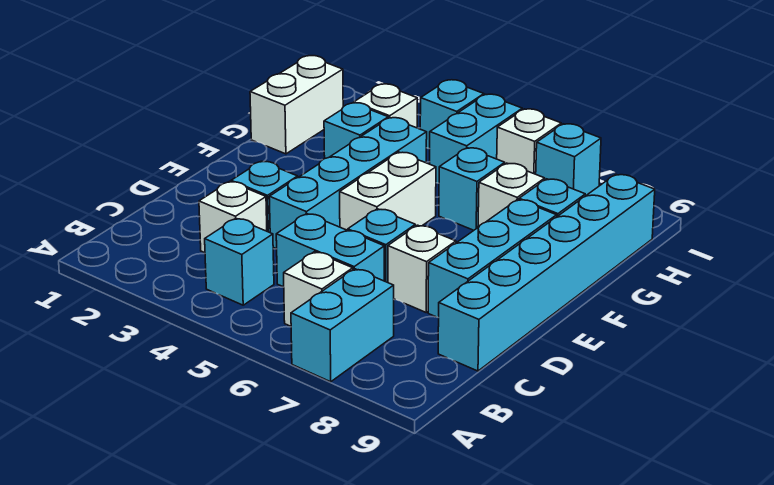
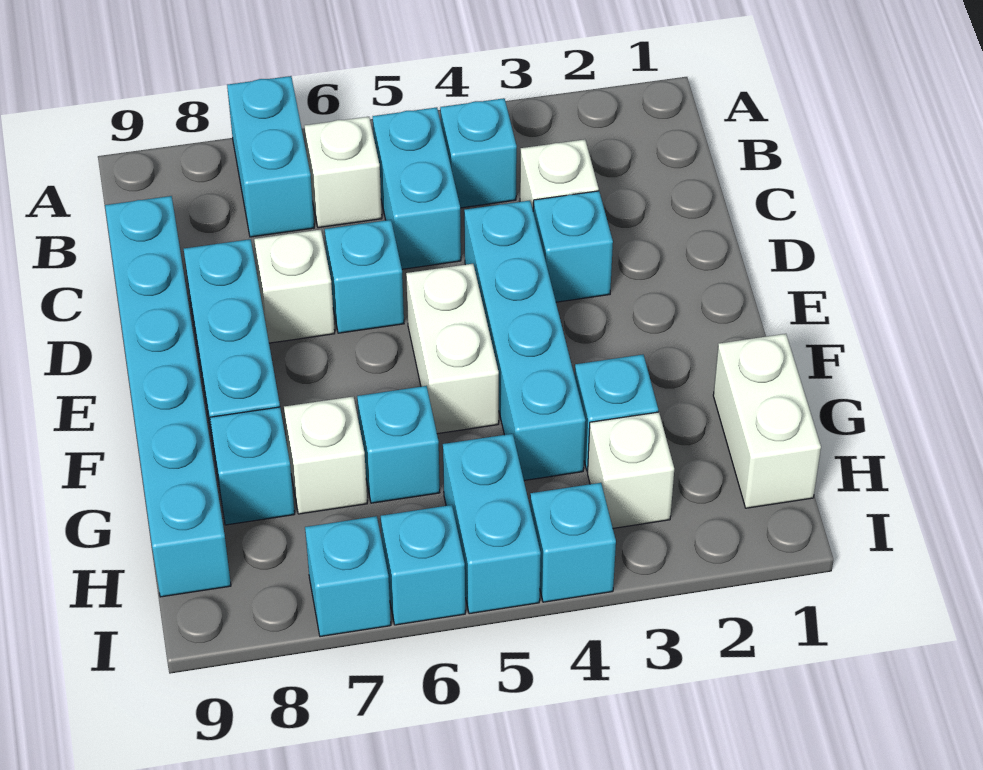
cyan brick C5:C6 level 1 -> cyan brick B5:C5 level 1
white brick I6 level 1 -> cyan brick I6 level 1

